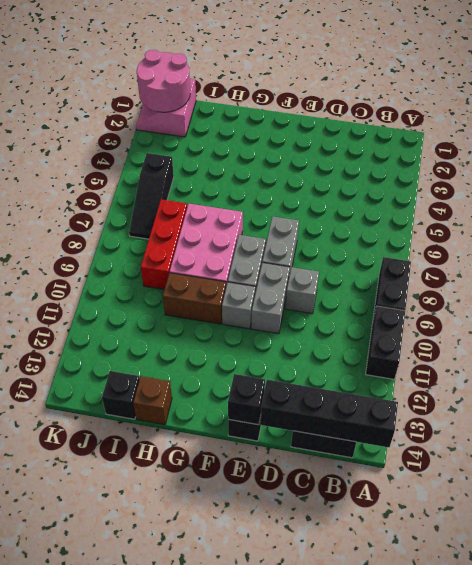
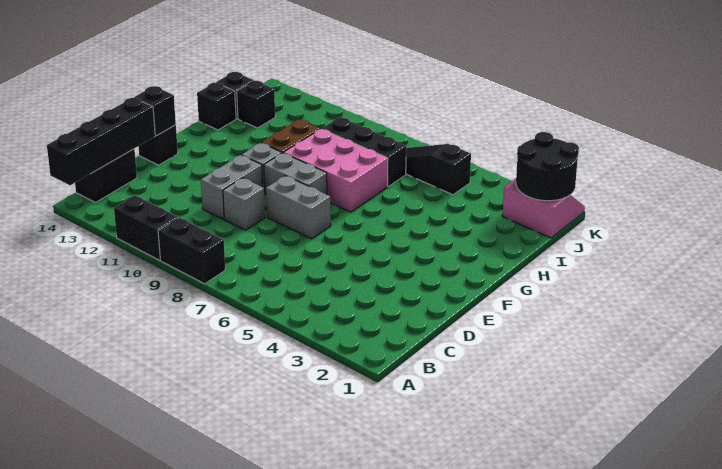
grey brick E9:E10 level 1 -> grey brick D10:E10 level 1
brown brick H14 level 1 -> black brick H14 level 1
red brick I7:I9 level 1 -> black brick I7:I9 level 1
none -> black brick I13 level 1
pink round brick J1:K2 level 2 -> black round brick J1:K2 level 2

